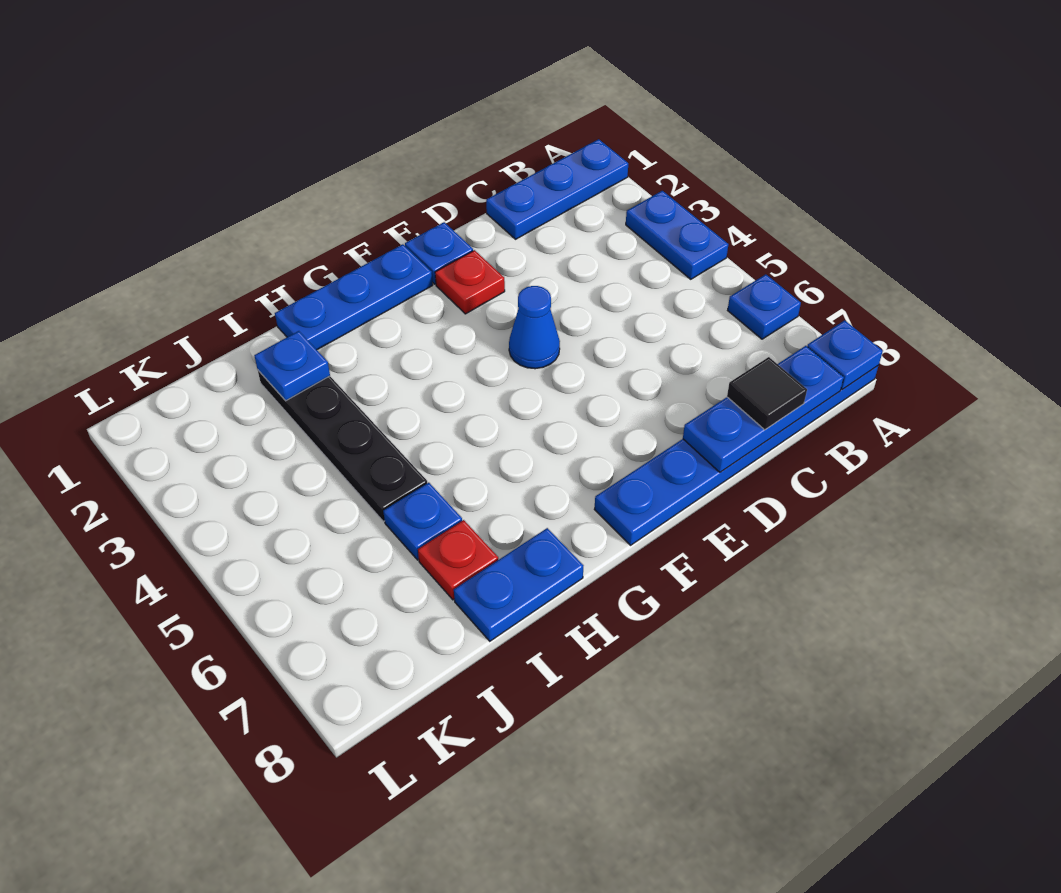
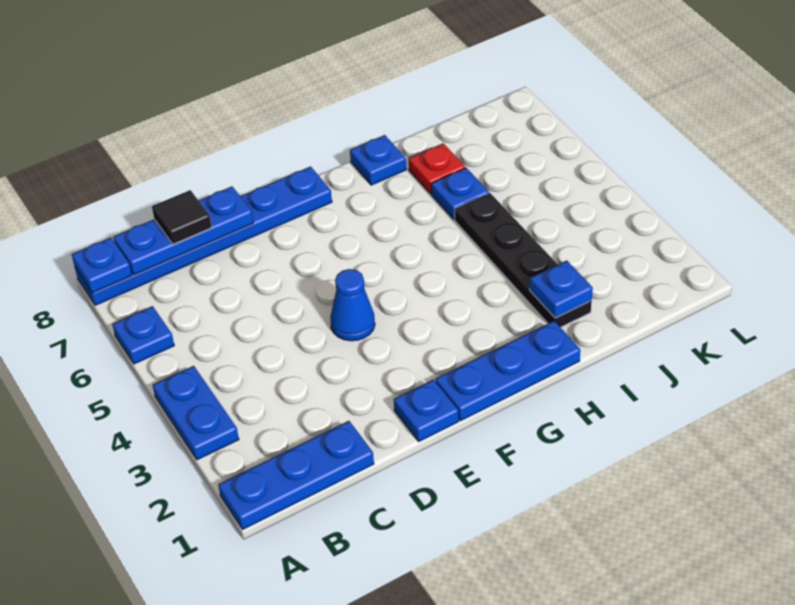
red plate E2 level 1 -> none
blue plate H8:I8 level 1 -> blue plate H8 level 1

